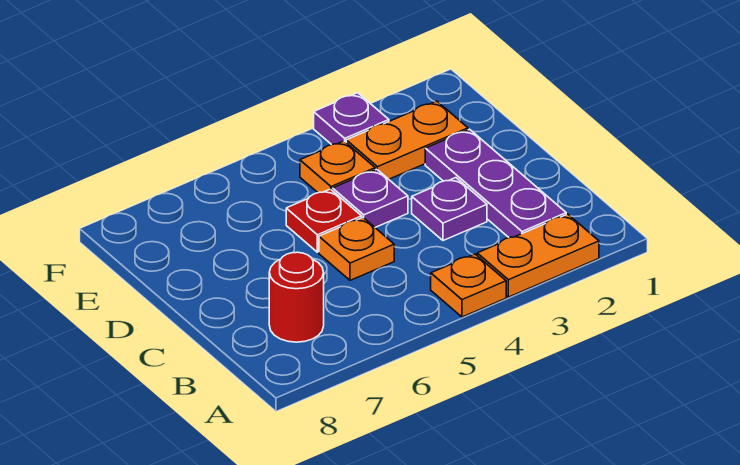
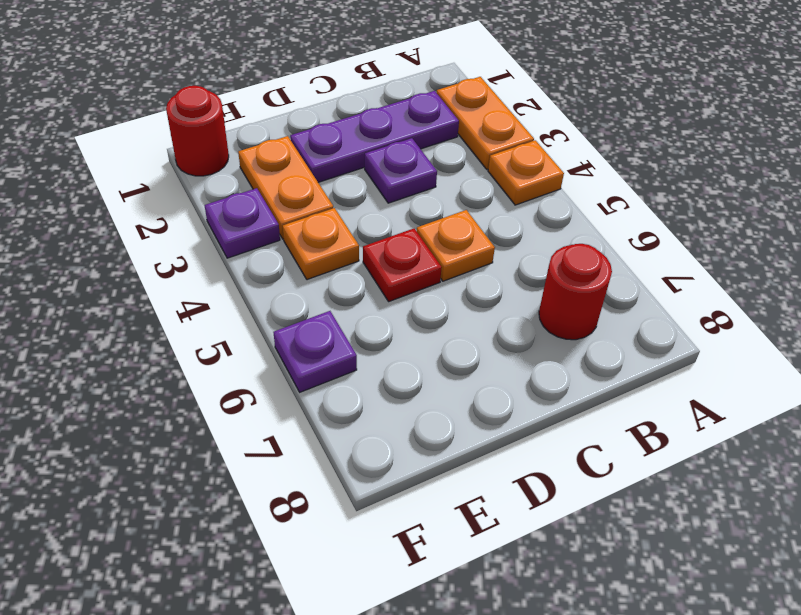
purple plate D4 level 1 -> purple plate F6 level 1
none -> red round brick F1 level 1

